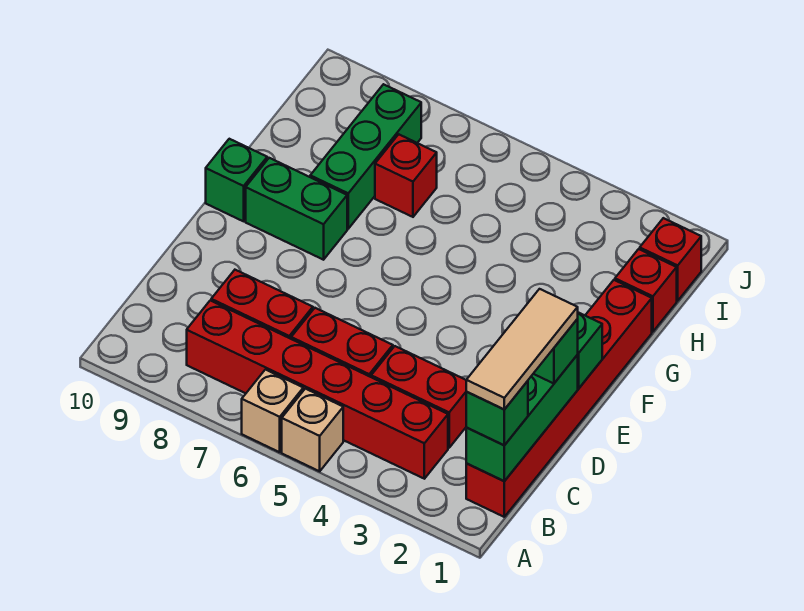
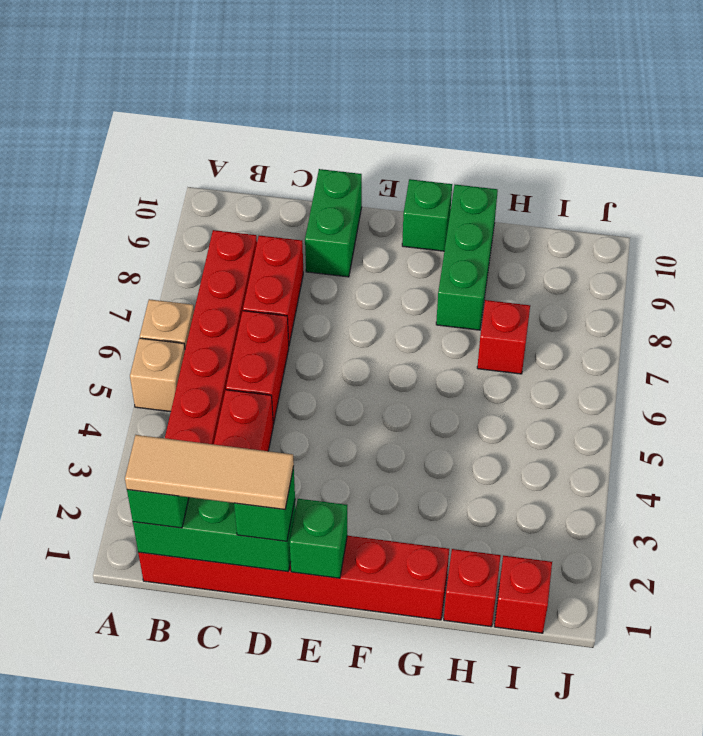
green brick F8:F9 level 1 -> green brick D9:D10 level 1
green brick G8:I8 level 1 -> green brick G8:G10 level 1

